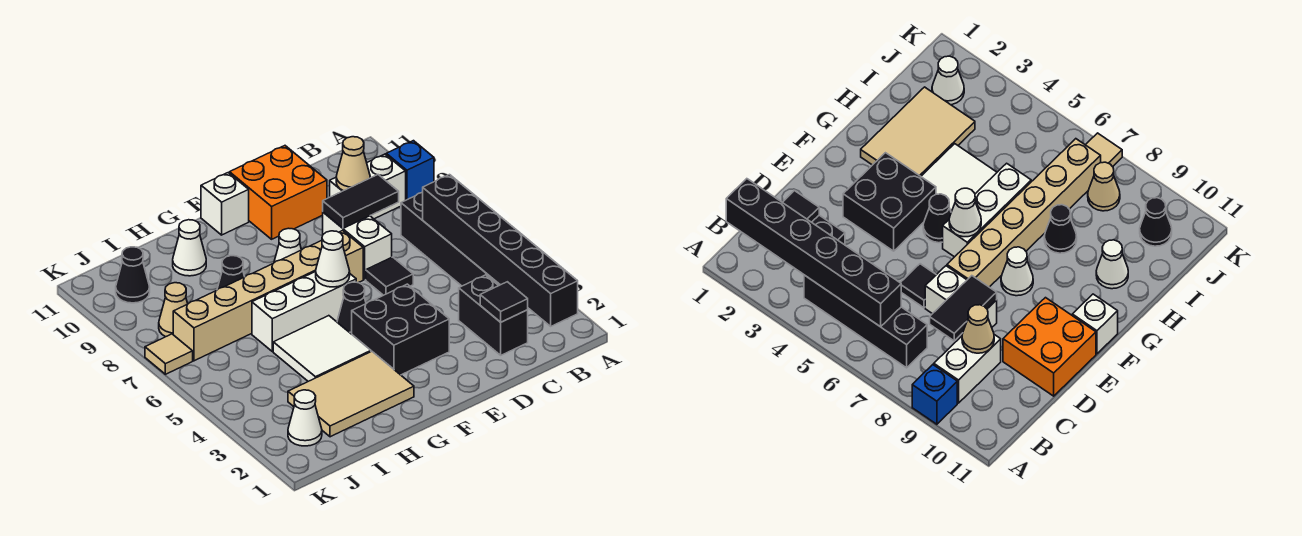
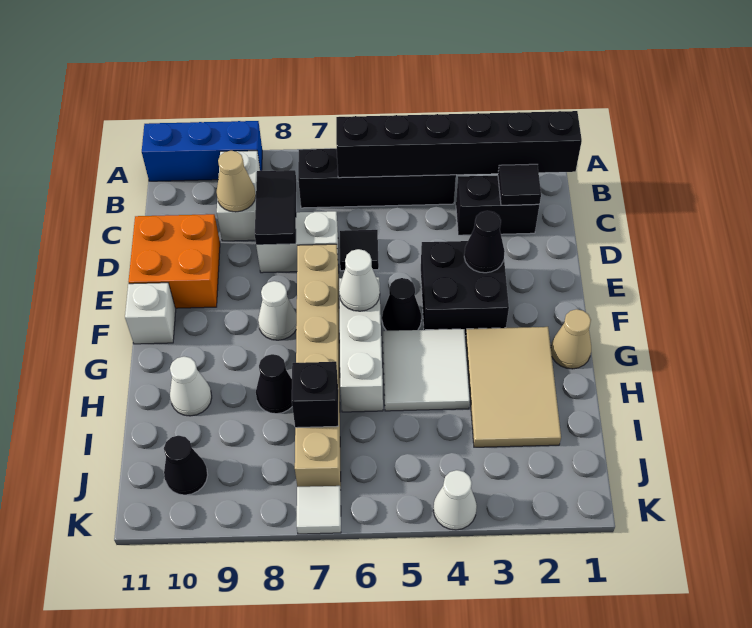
blue brick A9 level 1 -> blue brick A9:A11 level 1
none -> black cone E3 level 2
none -> black brick I7 level 2
white cone J2 level 1 -> white cone K4 level 1
tan cone J8 level 1 -> tan cone G1 level 1
tan tile K7 level 1 -> white tile K7 level 1

